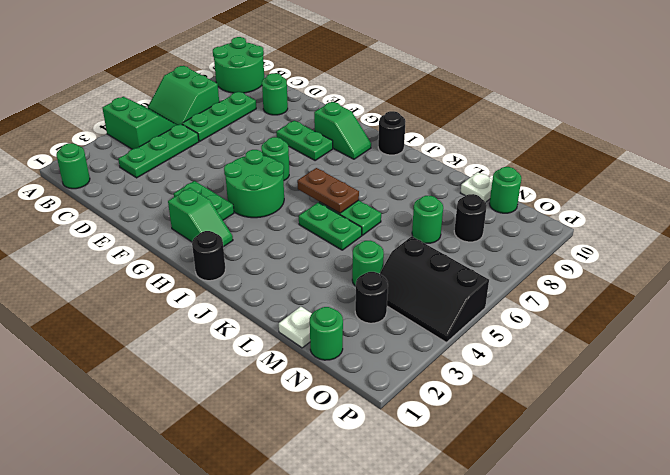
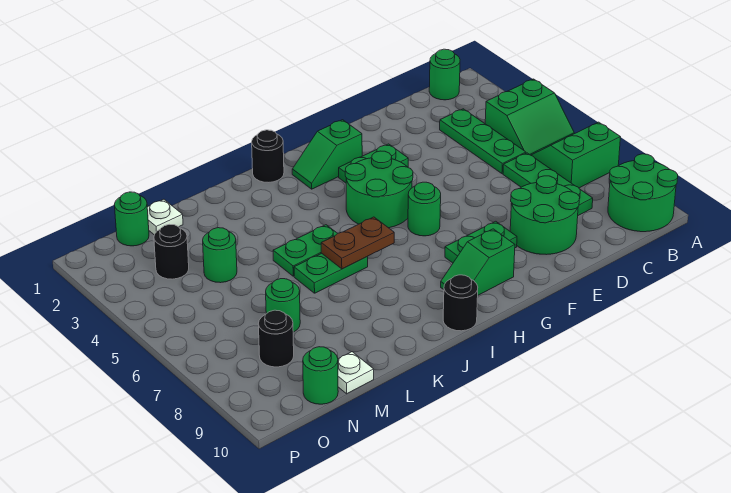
green round brick D9 level 1 -> green round brick D8:E9 level 1
black slope N4:P5 level 1 top 5 -> none

